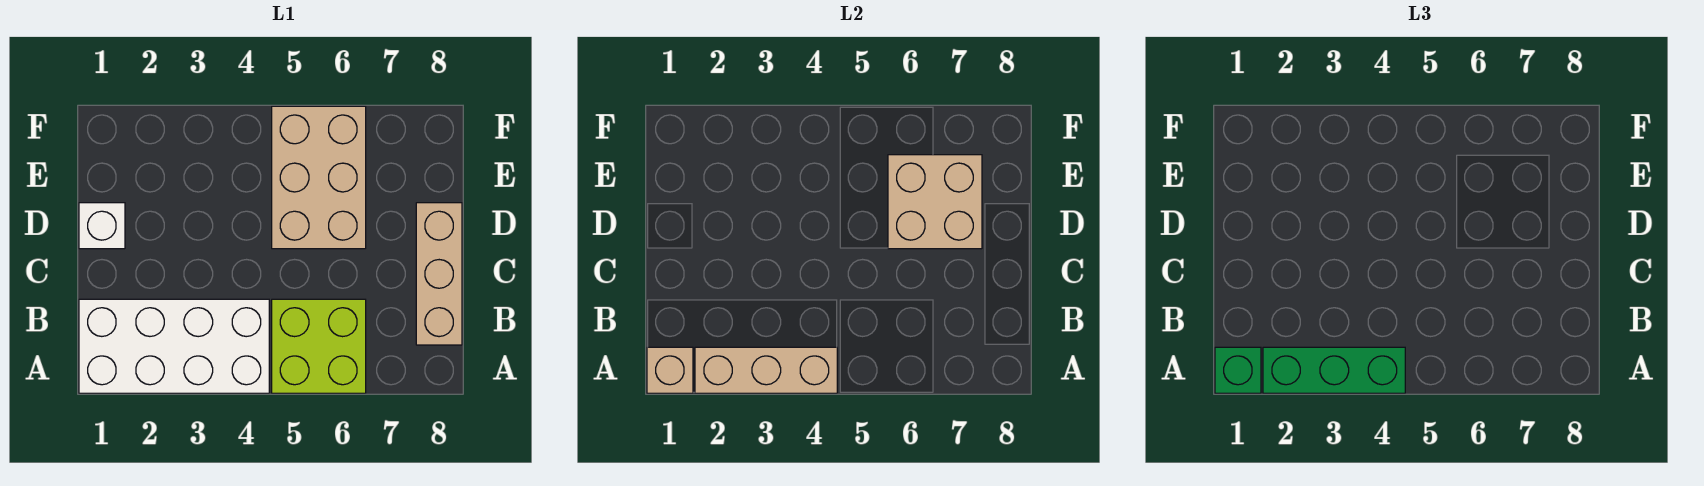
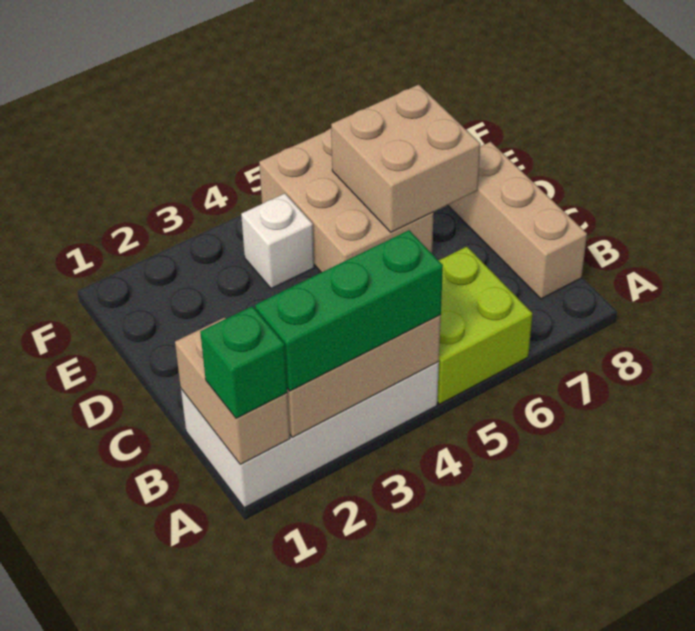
tan brick A1 level 2 -> tan brick A1:B1 level 2
white brick D1 level 1 -> white brick E4 level 1

